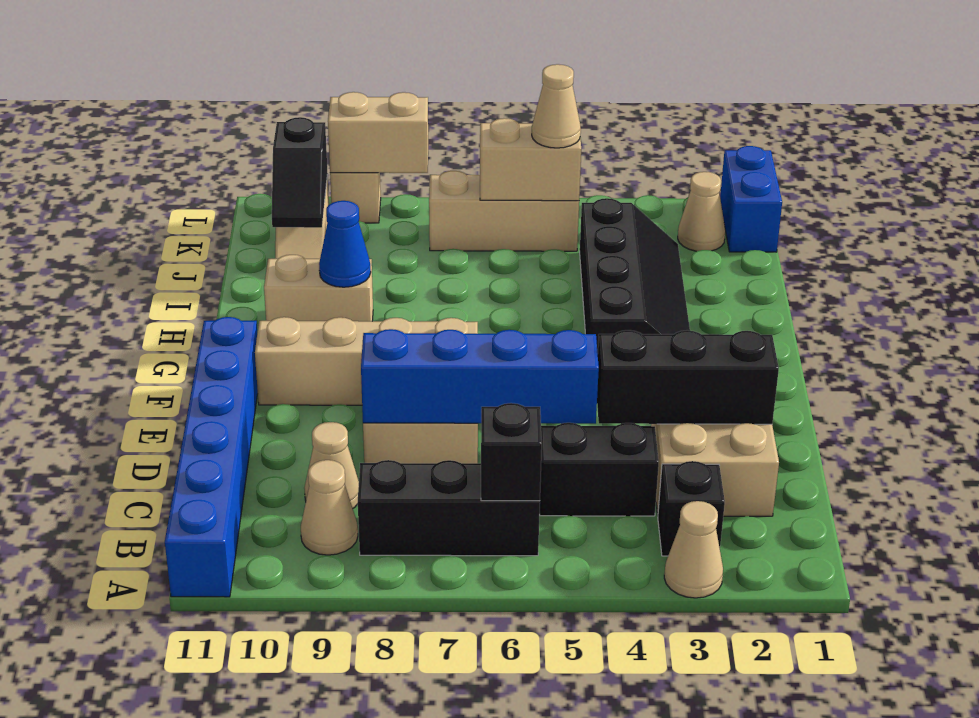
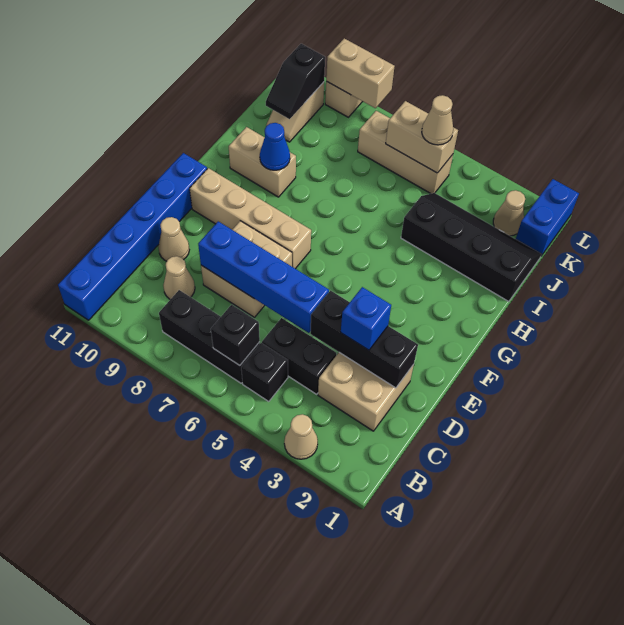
black brick B3 level 1 -> black brick B5 level 1
tan cone B9 level 1 -> tan cone D10 level 1
none -> blue brick D3 level 3
black slope G3:J4 level 1 top 4 -> black slope I1:J4 level 1 top I

